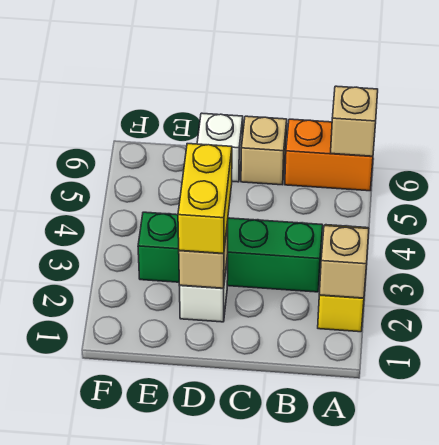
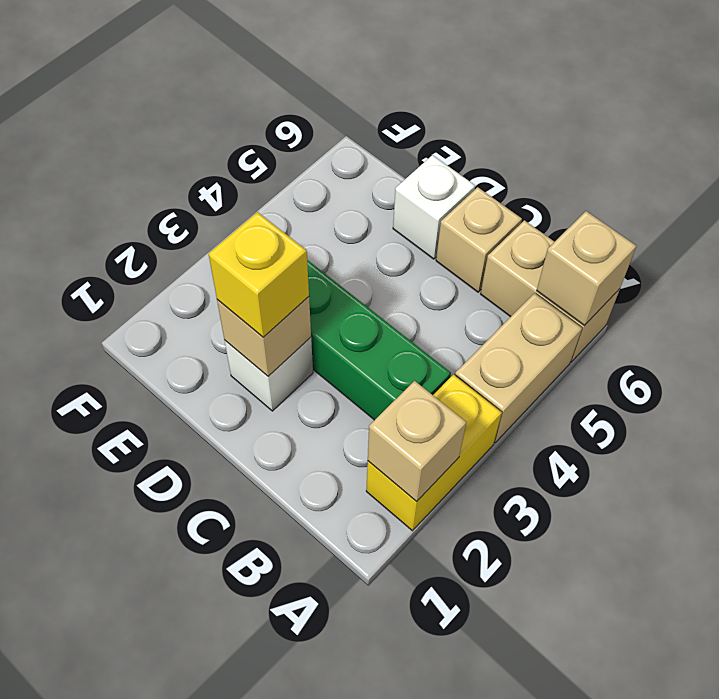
none -> tan brick A4:A5 level 1
orange brick A6:B6 level 1 -> tan brick A6:B6 level 1
yellow brick D2:D3 level 3 -> yellow brick D2 level 3

